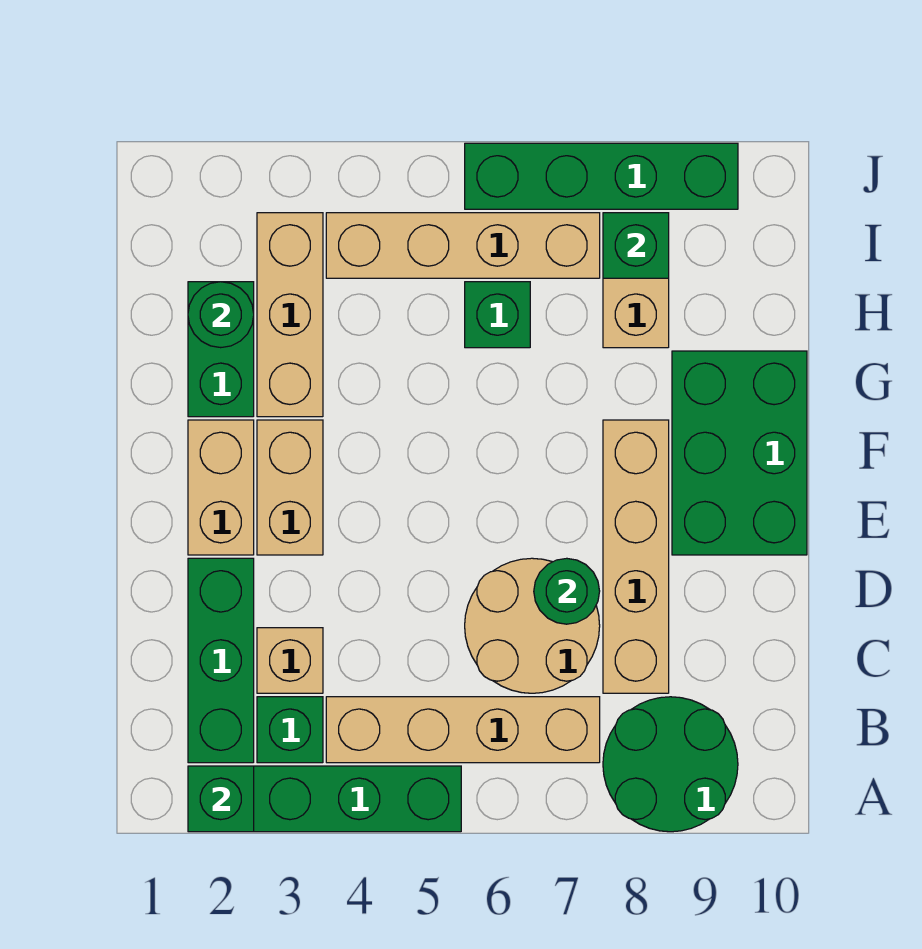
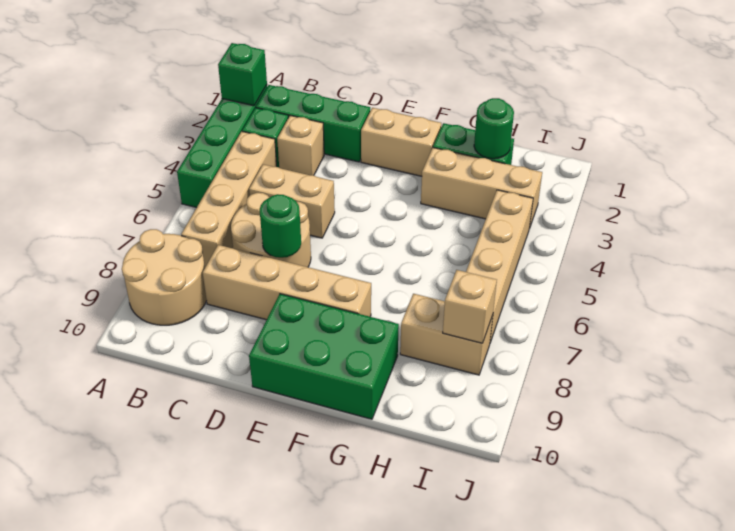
green round brick A8:B9 level 1 -> tan round brick A8:B9 level 1
tan brick E3:F3 level 1 -> tan brick C5:D5 level 1
green brick H6 level 1 -> none
green brick I8 level 2 -> tan brick I8 level 2
green brick J6:J9 level 1 -> none

